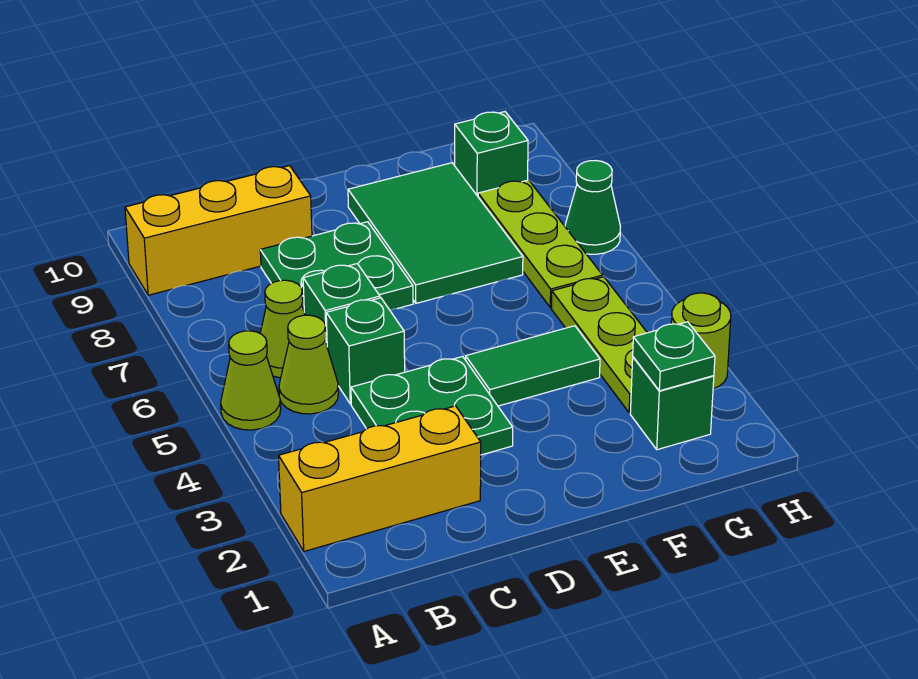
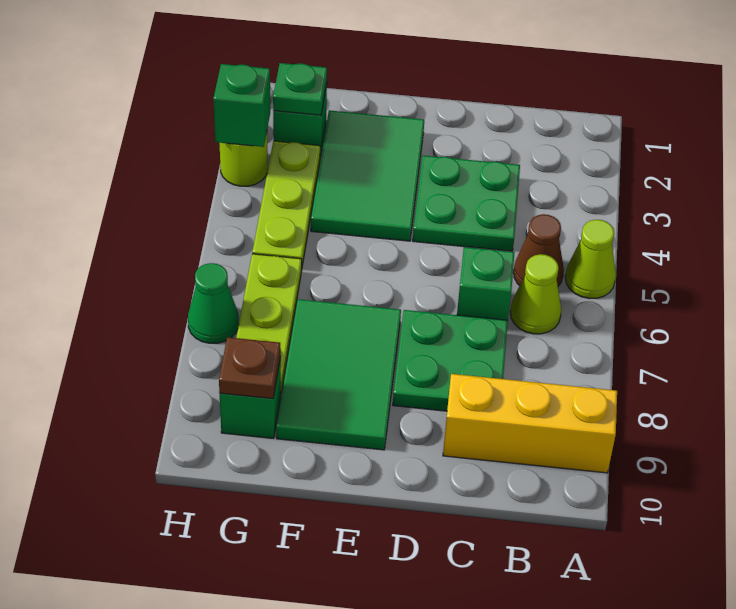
yellow brick A2:C2 level 1 -> none
lime cone B5 level 1 -> brown cone B5 level 1
green brick C5 level 1 -> green brick H3 level 2
green tile E4:F4 level 1 -> green tile E2:F4 level 1
none -> brown plate G9 level 2

